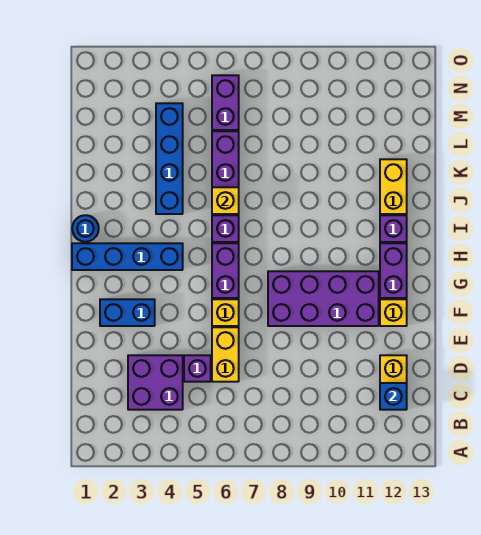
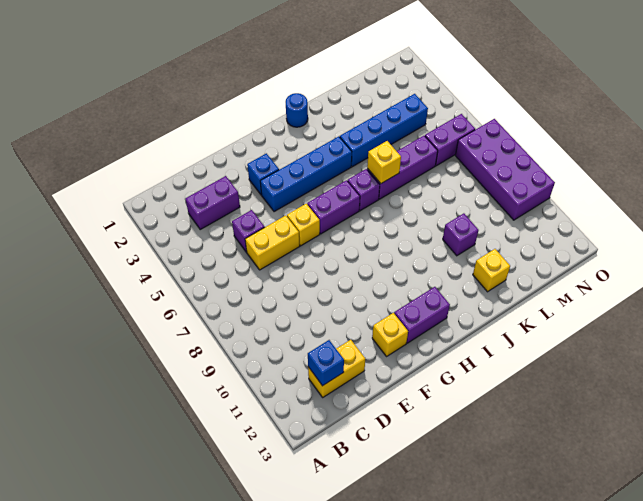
purple brick C3:D4 level 1 -> purple brick C3:D3 level 1
blue brick F2:F3 level 1 -> blue brick F3 level 1
purple brick F8:G11 level 1 -> purple brick N7:O10 level 1
blue brick H1:H4 level 1 -> blue brick F4:I4 level 1
purple brick I12 level 1 -> purple brick K10 level 1
yellow brick J12:K12 level 1 -> yellow brick K12 level 1

